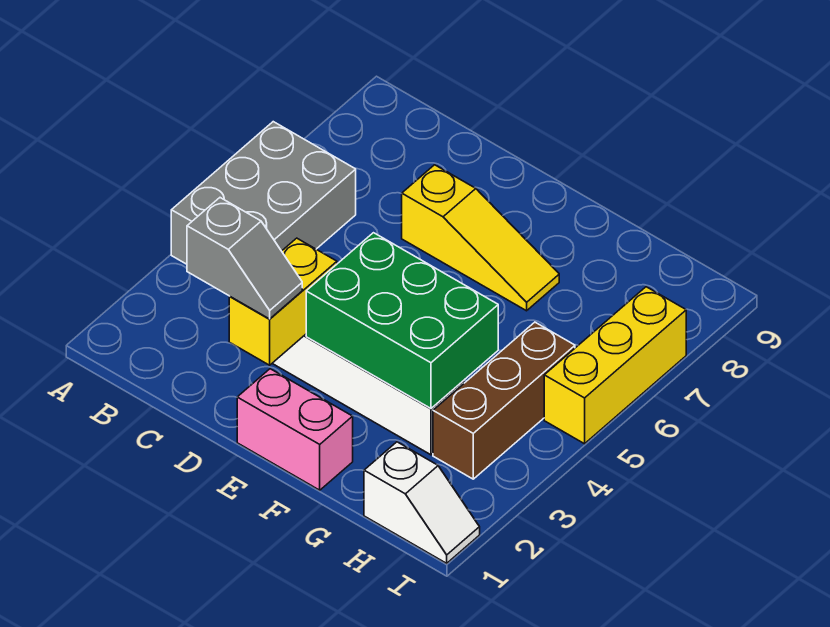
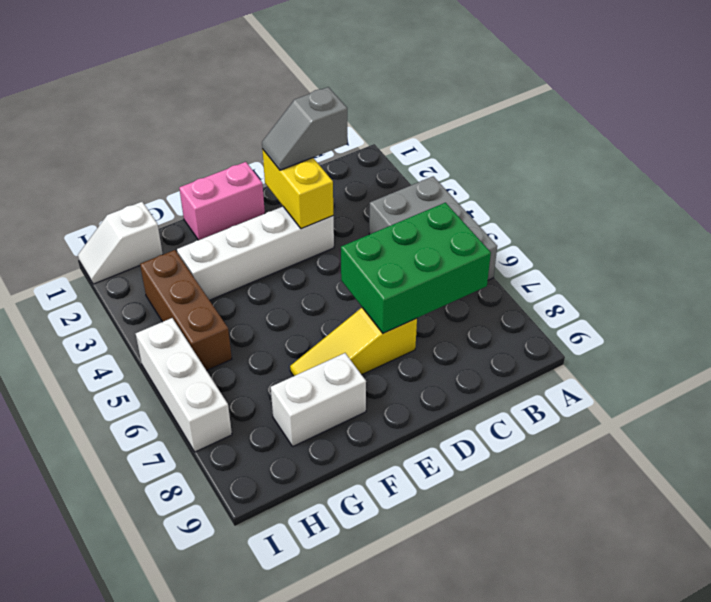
green brick E3:G4 level 2 -> green brick B6:D7 level 2
none -> white brick F8:G8 level 1
yellow brick I5:I7 level 1 -> white brick I5:I7 level 1

